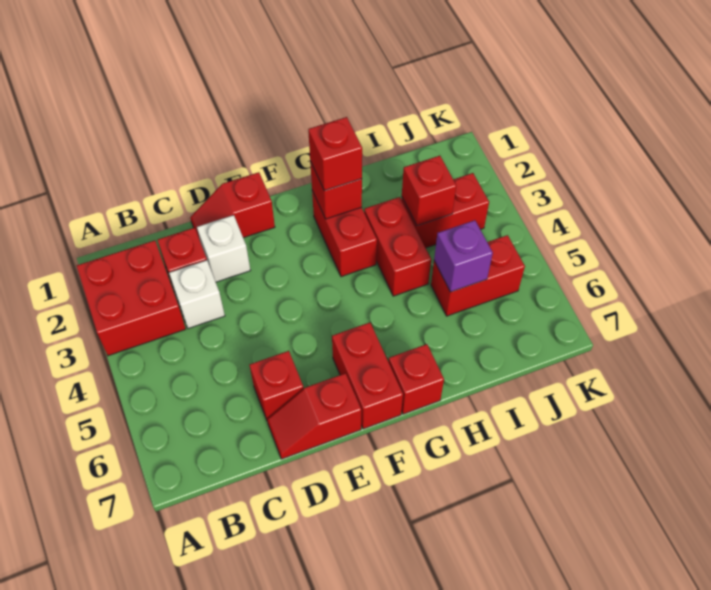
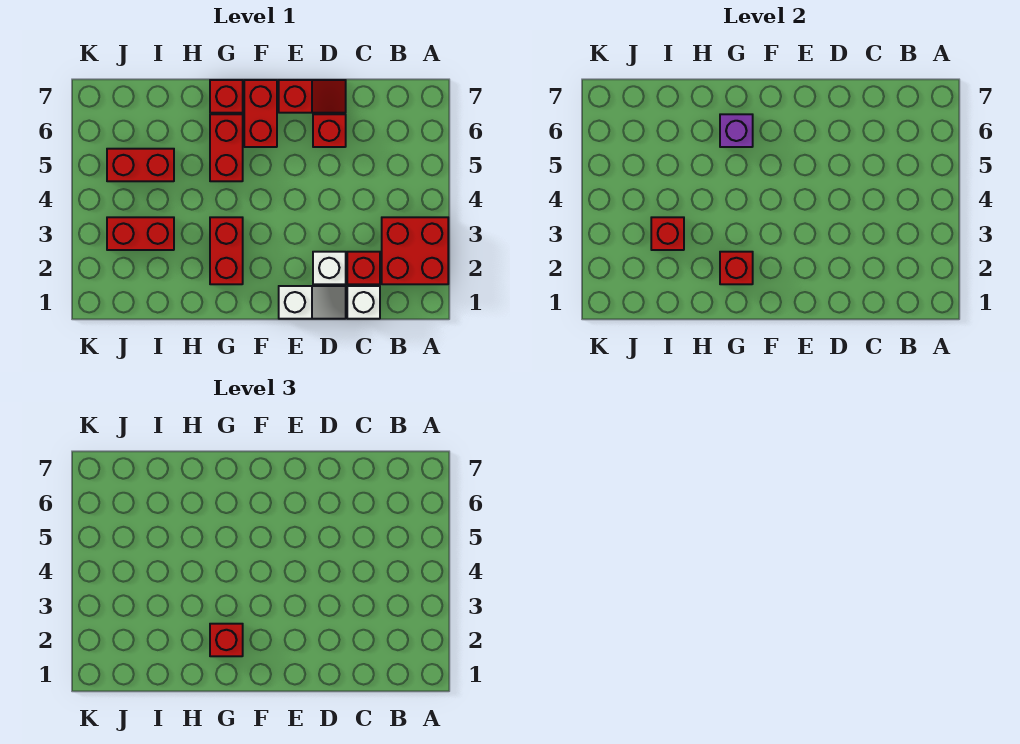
white brick C3 level 1 -> white brick C1 level 1
red slope D1:E1 level 1 top E -> white slope D1:E1 level 1 top E
red brick H3:H4 level 1 -> red brick G5:G6 level 1
purple brick I5 level 2 -> purple brick G6 level 2

